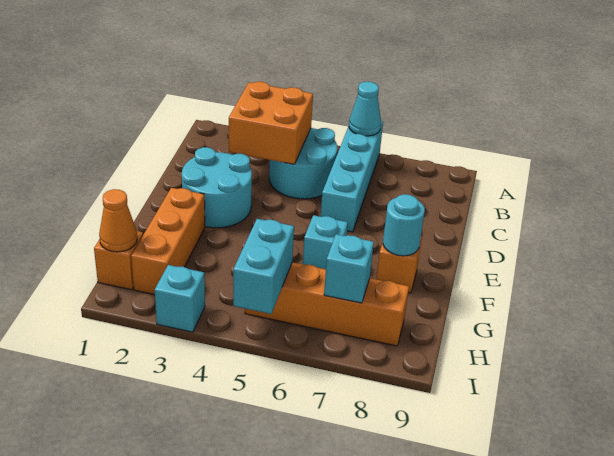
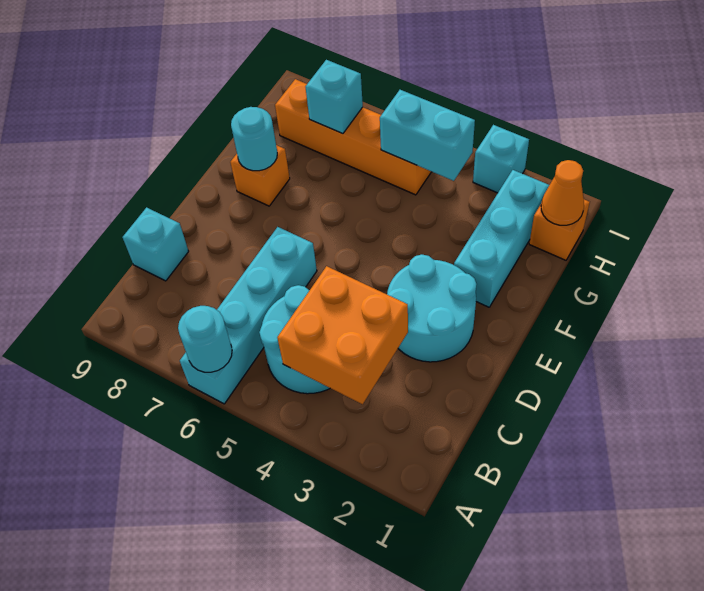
cyan cone A6 level 2 -> cyan round brick A6 level 2
orange brick F2:H2 level 1 -> cyan brick F2:H2 level 1
cyan brick F6 level 1 -> cyan brick C9 level 1
cyan brick H5:I5 level 2 -> cyan brick H4:H5 level 2

